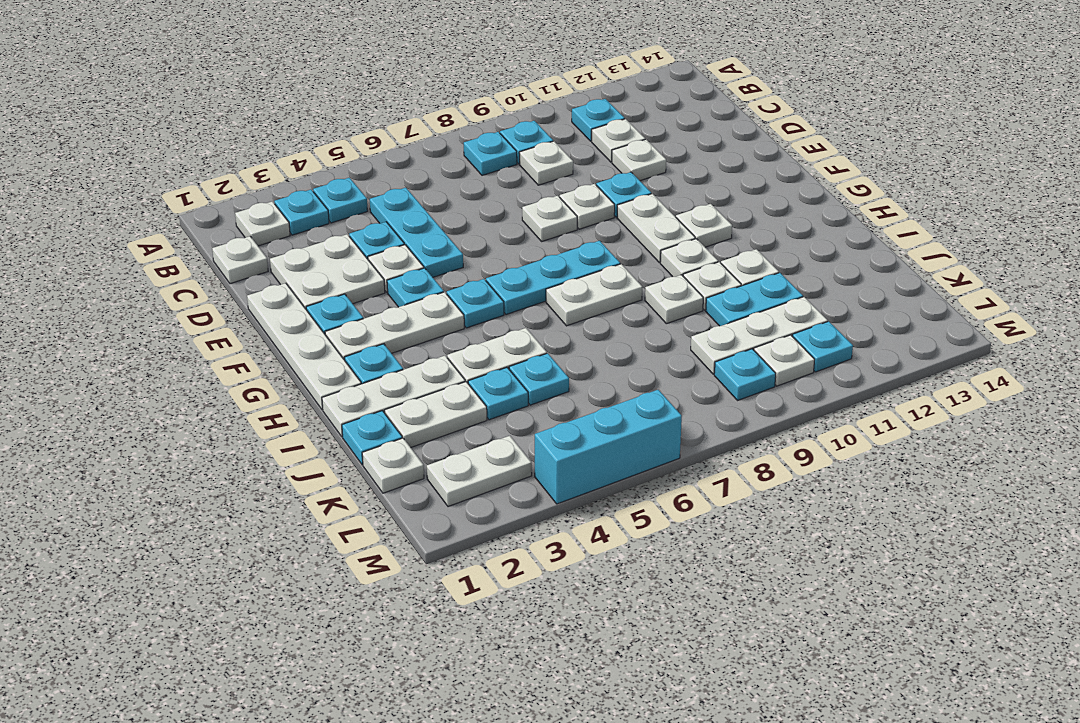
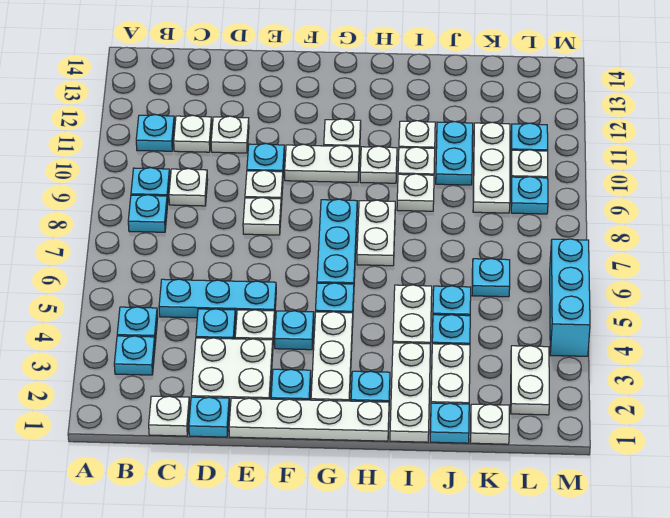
white plate B2 level 1 -> none
none -> cyan plate D1 level 1
none -> cyan plate K6 level 1

